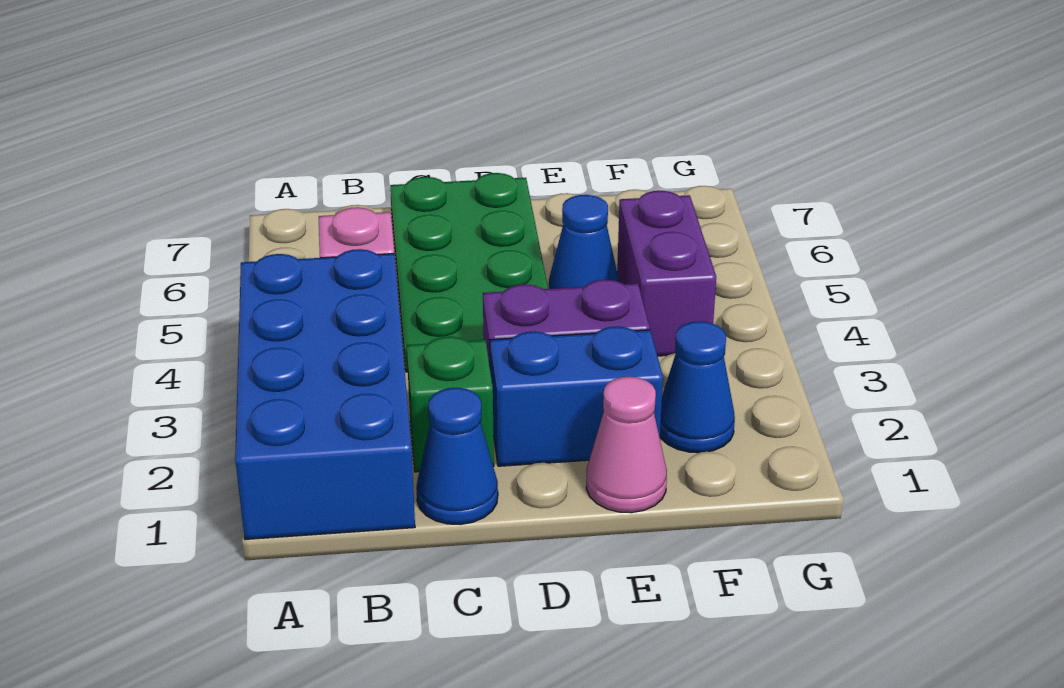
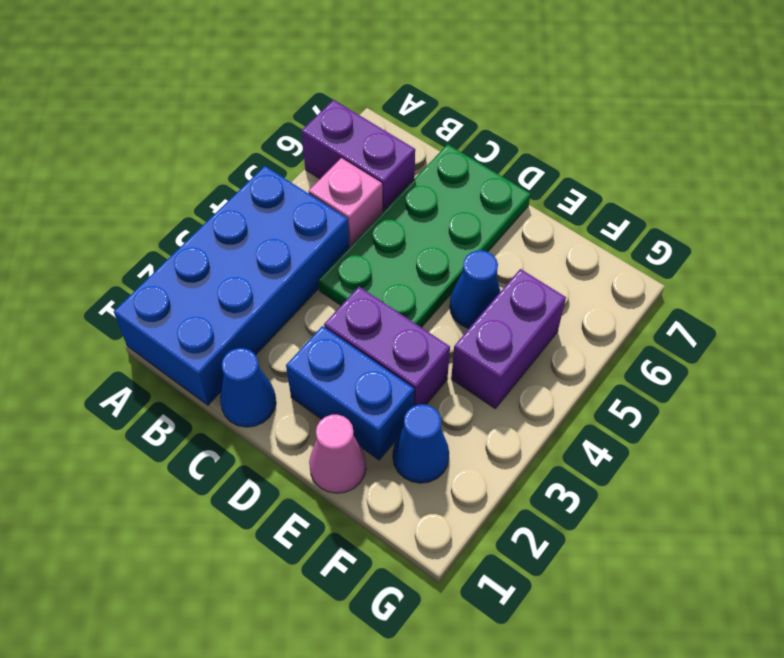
none -> purple brick A6:B6 level 1
green brick C2 level 1 -> none

